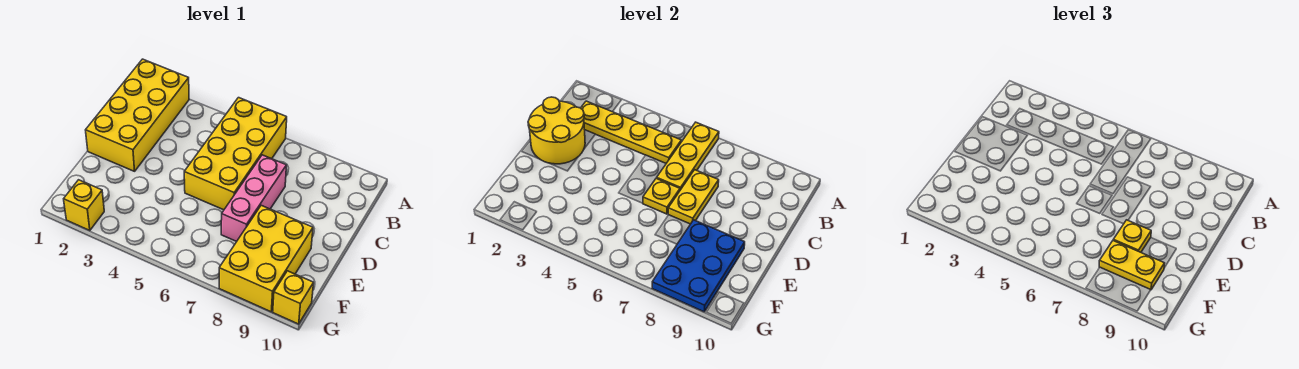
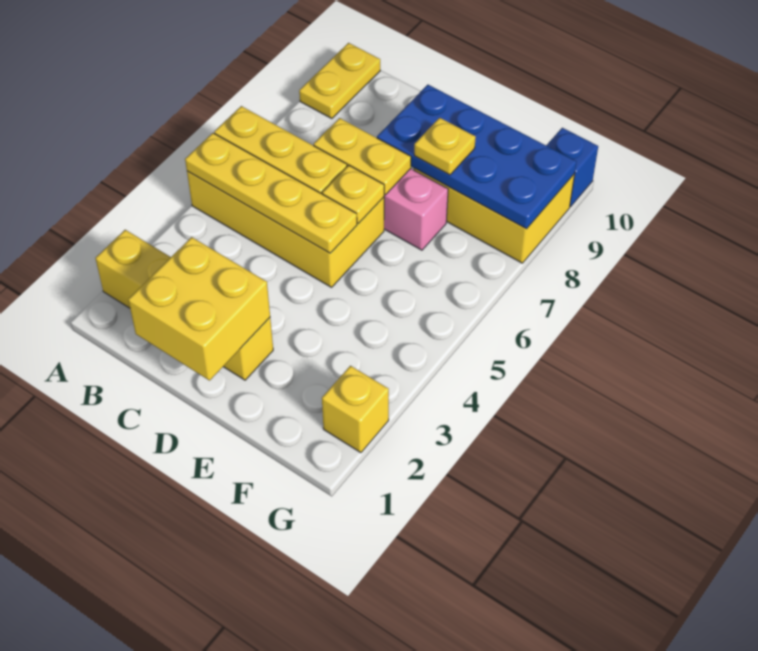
yellow brick A1:D2 level 1 -> yellow brick A2:D2 level 1
yellow plate B2:B5 level 2 -> yellow plate A5:D5 level 2
yellow round brick C1:D2 level 2 -> yellow brick C1:D2 level 2
blue plate E8:G9 level 2 -> blue plate D8:G9 level 2
yellow plate F8:F9 level 3 -> yellow plate A9:A10 level 1
yellow brick G10 level 1 -> blue brick G10 level 1

